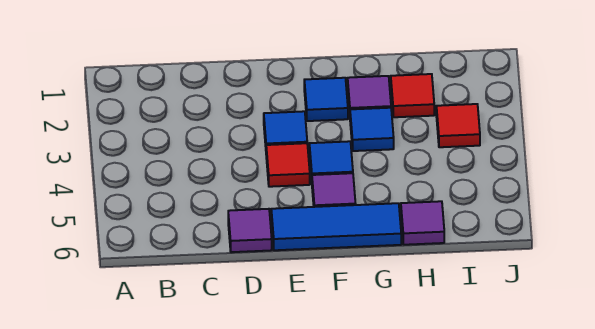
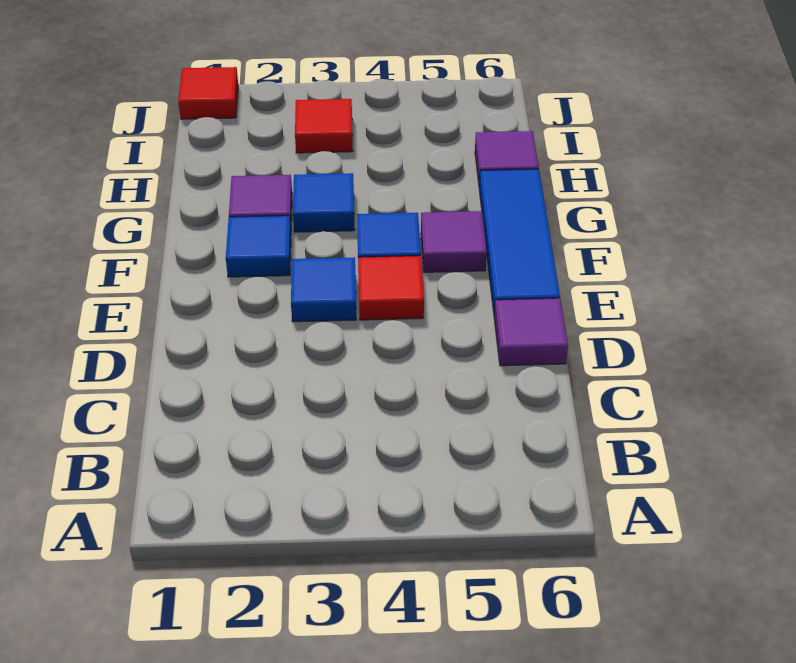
red tile H2 level 1 -> red tile J1 level 1

